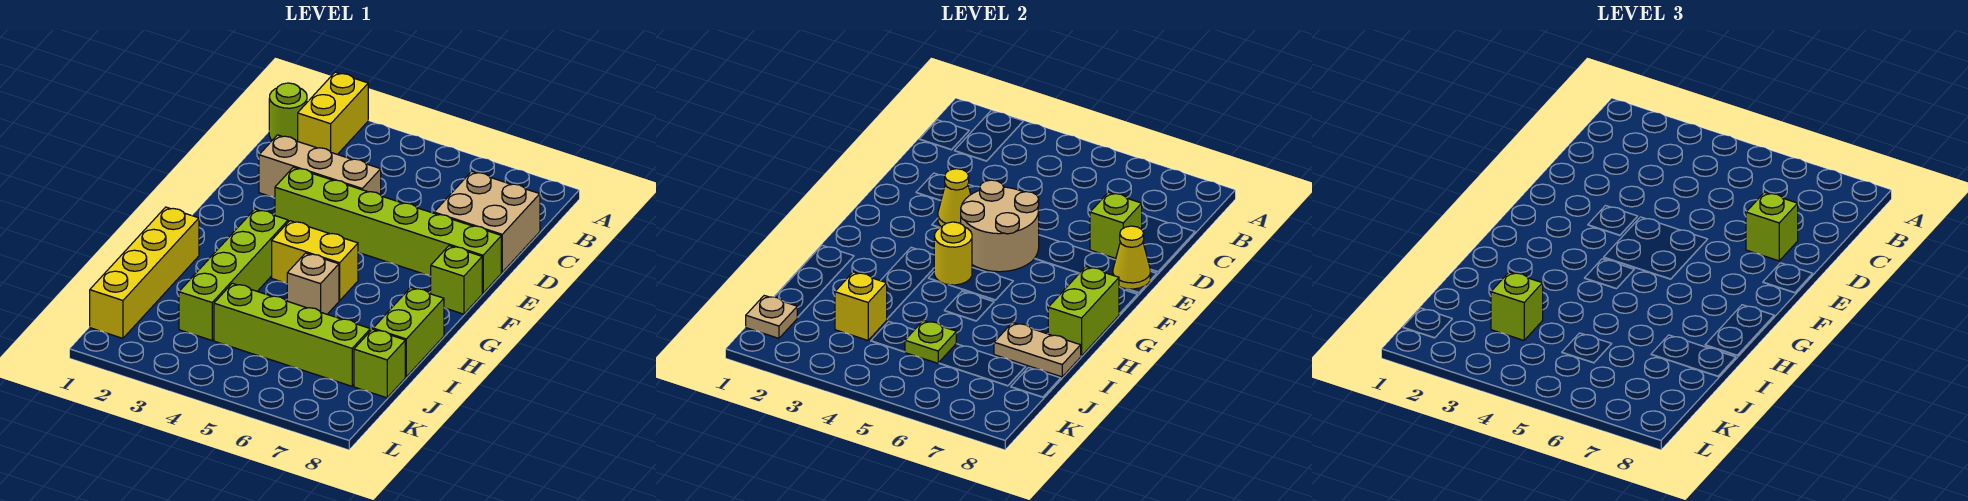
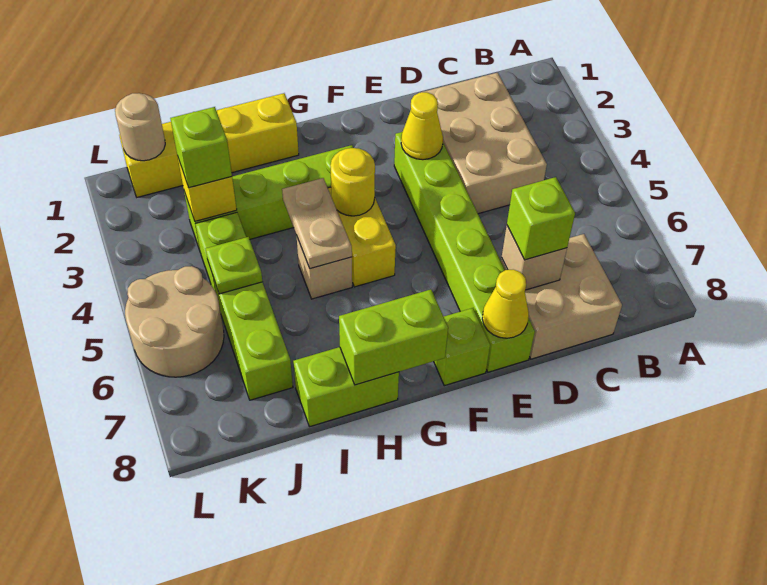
yellow brick A2:B2 level 1 -> none
lime round brick B1 level 1 -> none
tan brick D2:D4 level 1 -> tan brick C2:D4 level 1
lime brick D7 level 2 -> tan brick D7 level 2
tan round brick E4:F5 level 2 -> tan round brick K5:L6 level 1
tan plate I7:I8 level 2 -> tan plate H4:H5 level 2
lime brick J8 level 1 -> none
tan plate K1 level 2 -> tan round brick K1 level 2

